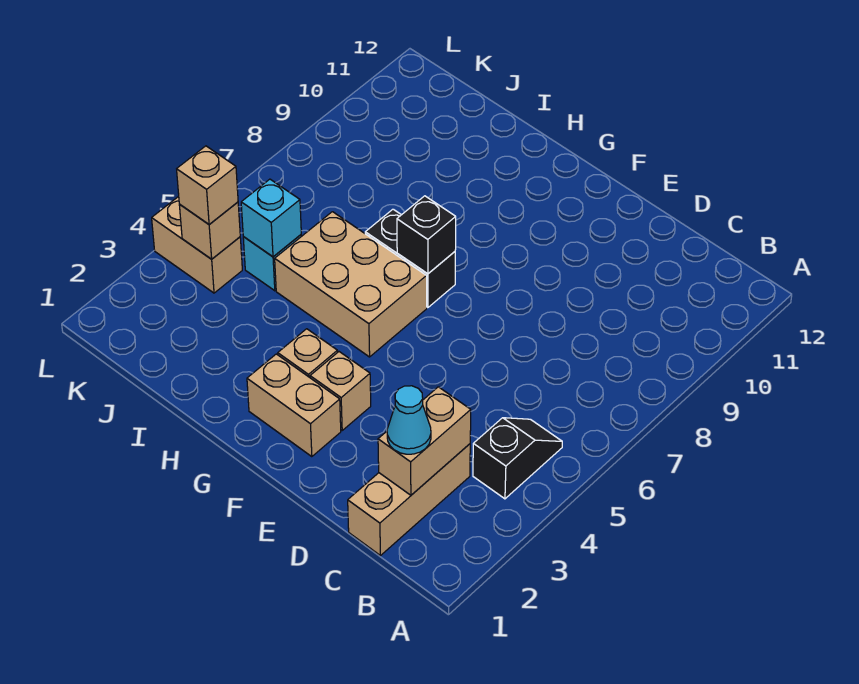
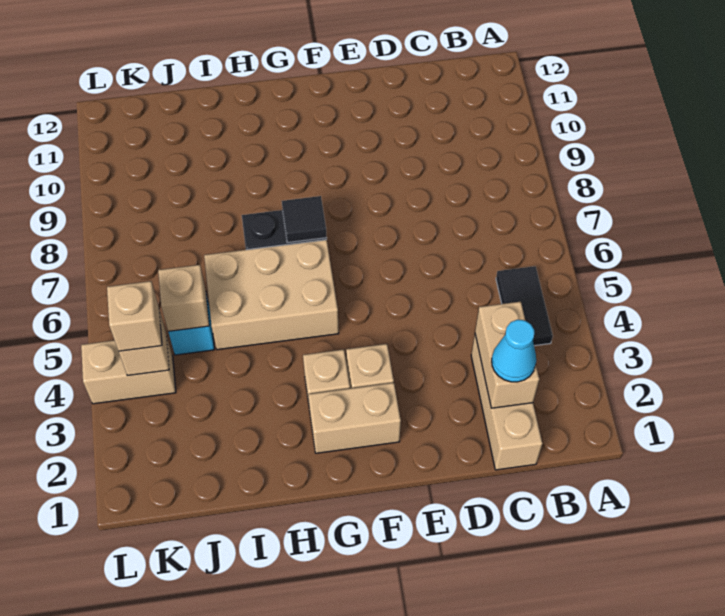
black slope B4:B5 level 1 top 4 -> black tile B4:B5 level 1
black brick G7 level 2 -> black tile G7 level 2
cyan brick J5 level 2 -> tan brick J5 level 2

